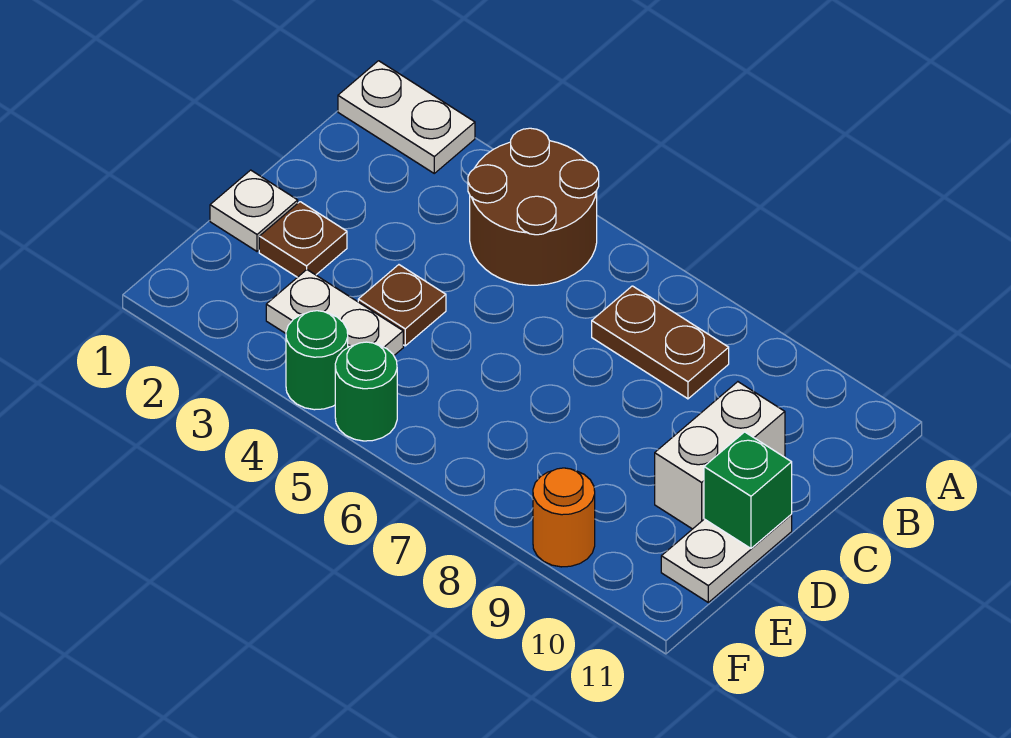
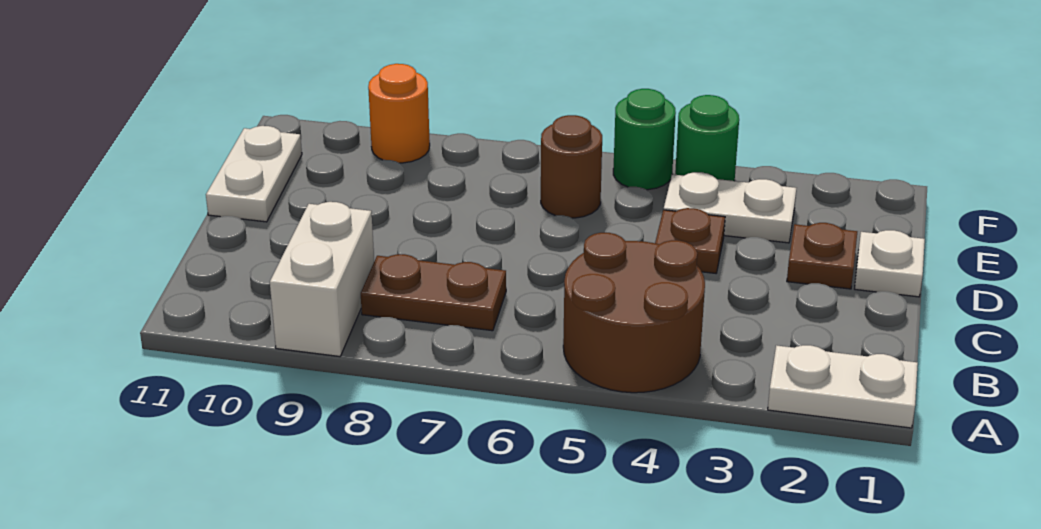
white brick C10:D10 level 1 -> white brick A9:B9 level 1
green brick D11 level 2 -> none
none -> brown round brick E6 level 1

